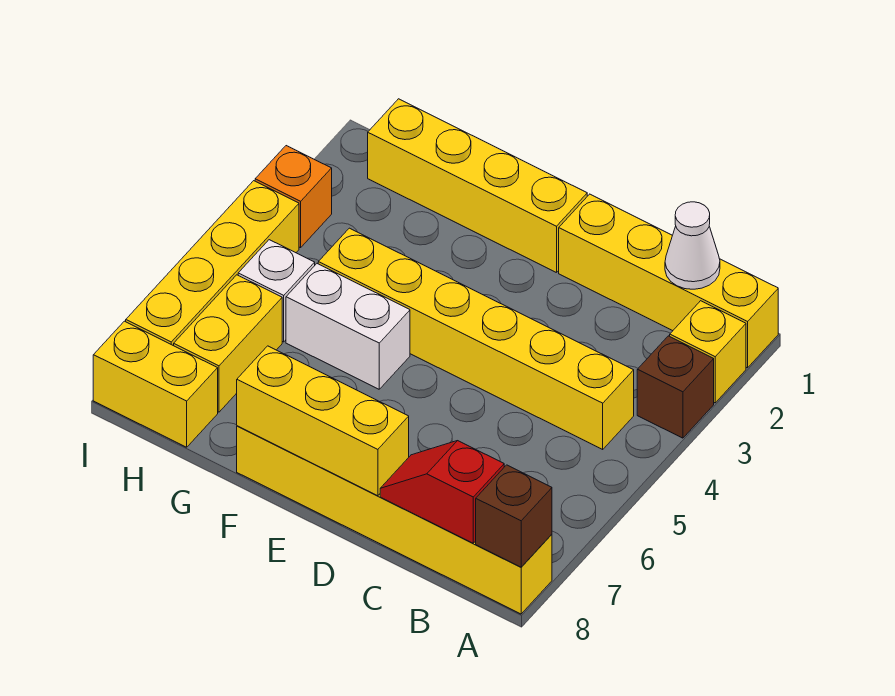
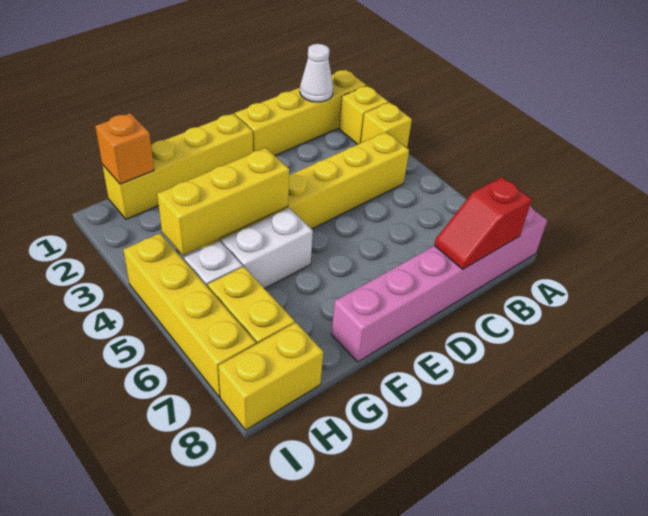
brown brick A3 level 1 -> yellow brick A3 level 1
yellow brick A8:F8 level 1 -> pink brick A8:F8 level 1
brown brick A8 level 2 -> none
yellow brick D8:F8 level 2 -> yellow brick F4:H4 level 2
orange brick I3 level 1 -> orange brick H1 level 2

